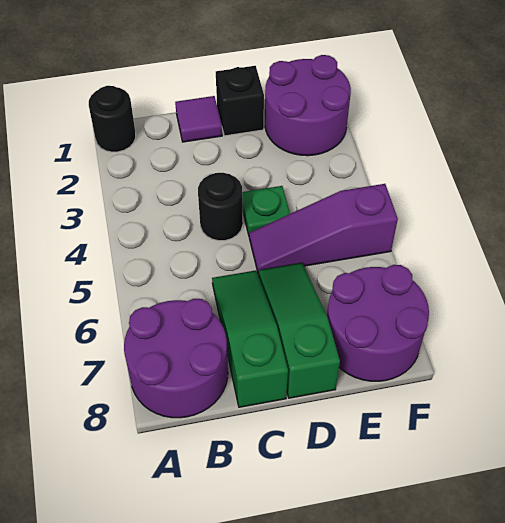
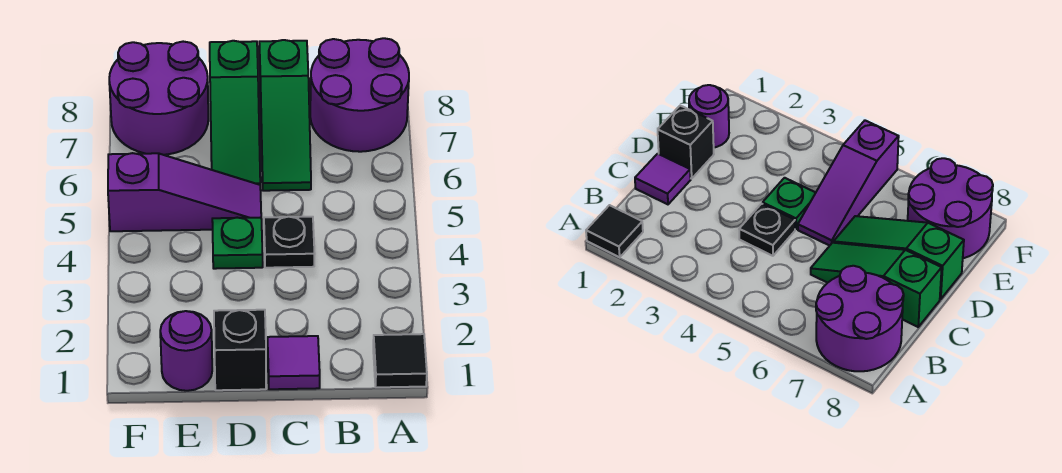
black round brick A1 level 1 -> black tile A1 level 1
black round brick C4 level 1 -> black plate C4 level 1
purple round brick E1:F2 level 1 -> purple round brick E1 level 1

